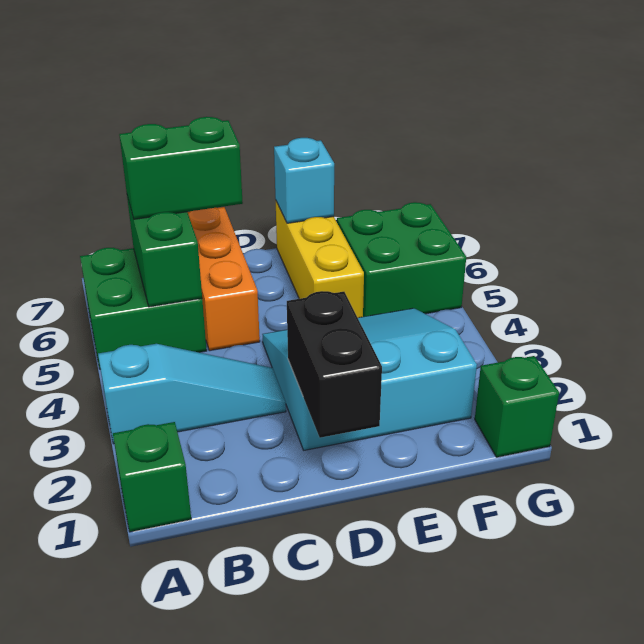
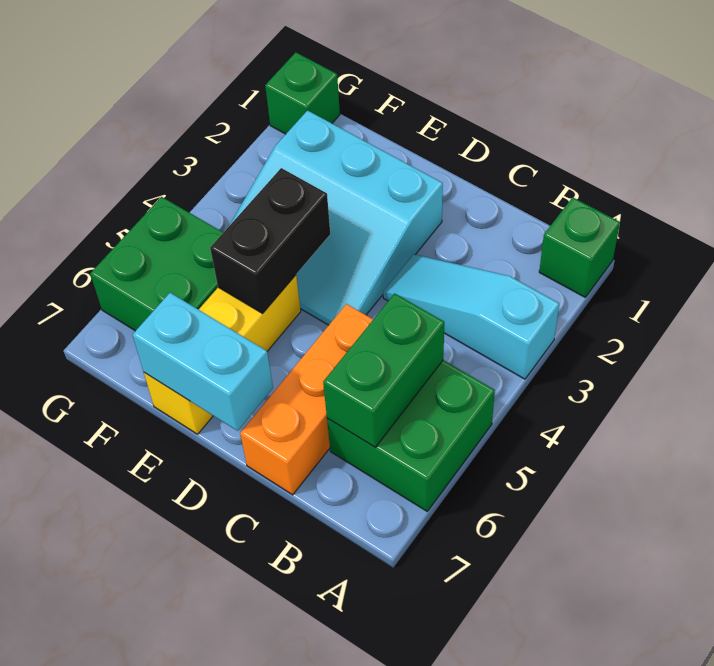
green brick B6:C6 level 3 -> none
black brick D1:D2 level 2 -> black brick E4:E5 level 2
cyan brick E7 level 2 -> cyan brick D7:E7 level 2

